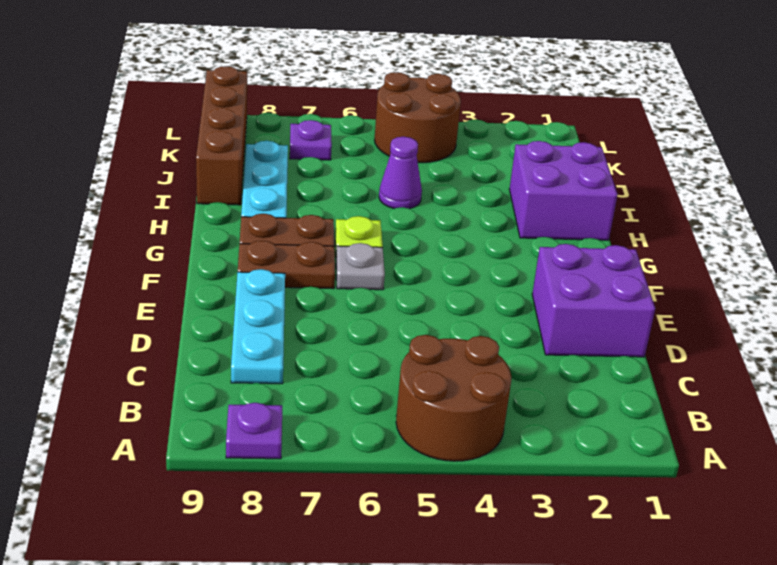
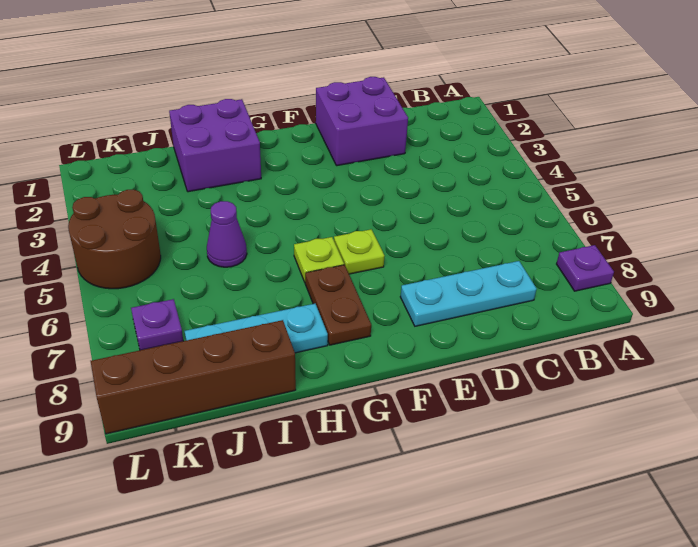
brown round brick A4:B5 level 1 -> none
grey plate F6 level 1 -> lime plate F6 level 1
brown plate F7:F8 level 1 -> none

